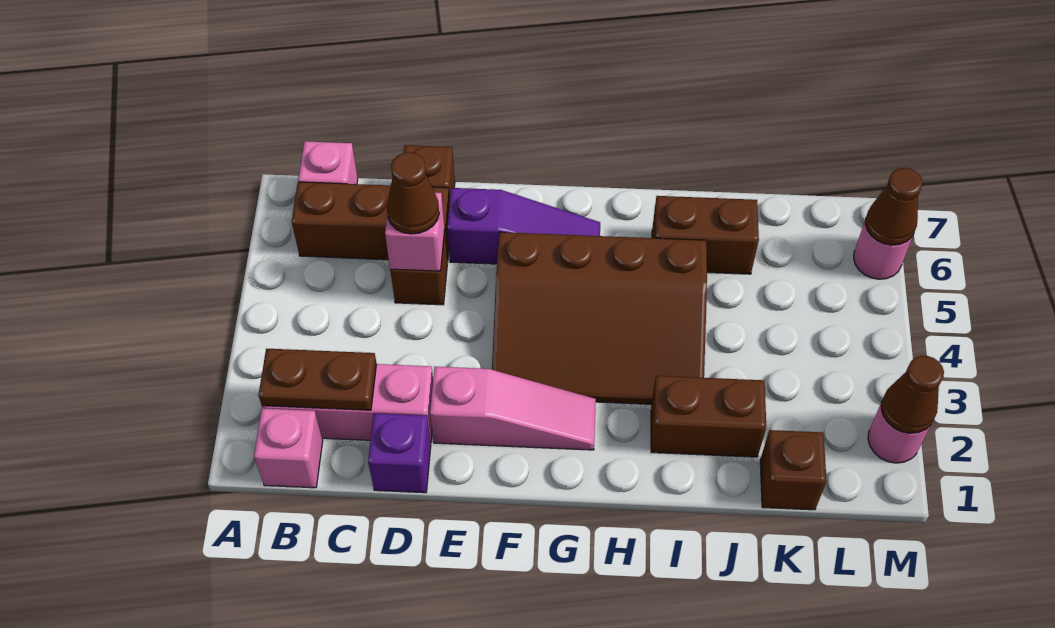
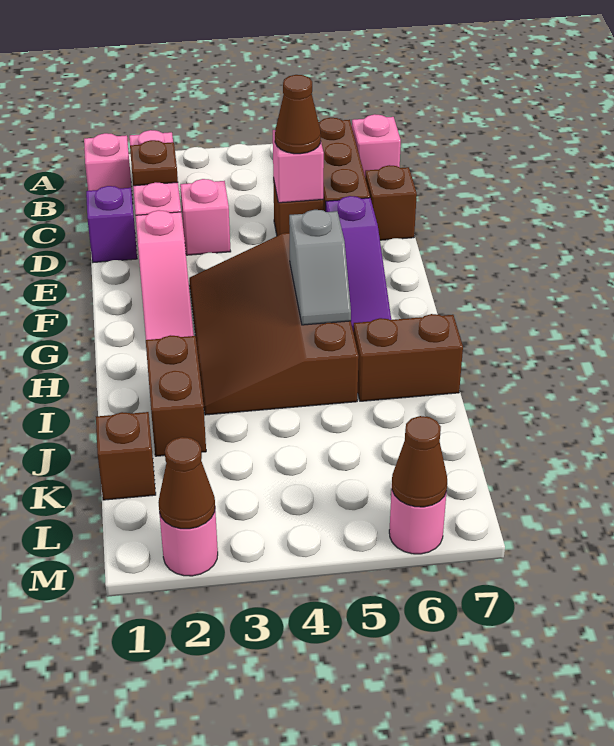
brown plate B2:C2 level 2 -> brown plate C2 level 2
none -> pink brick D3 level 1
none -> grey slope G5:H5 level 2 top G
brown brick I6:J6 level 1 -> brown brick I6:I7 level 1

